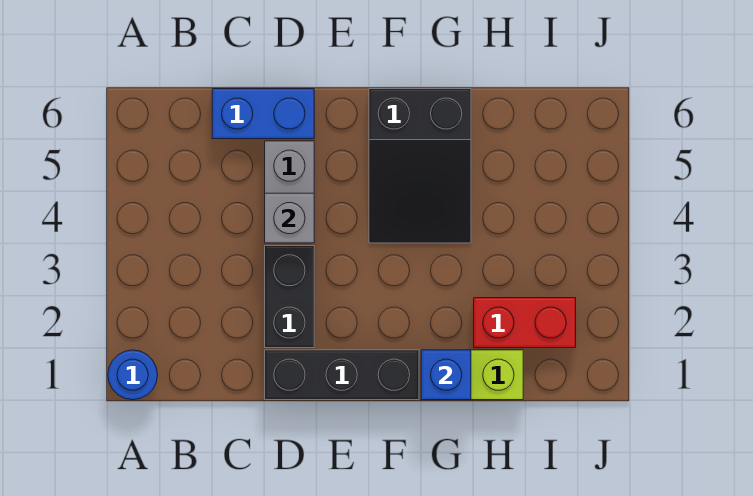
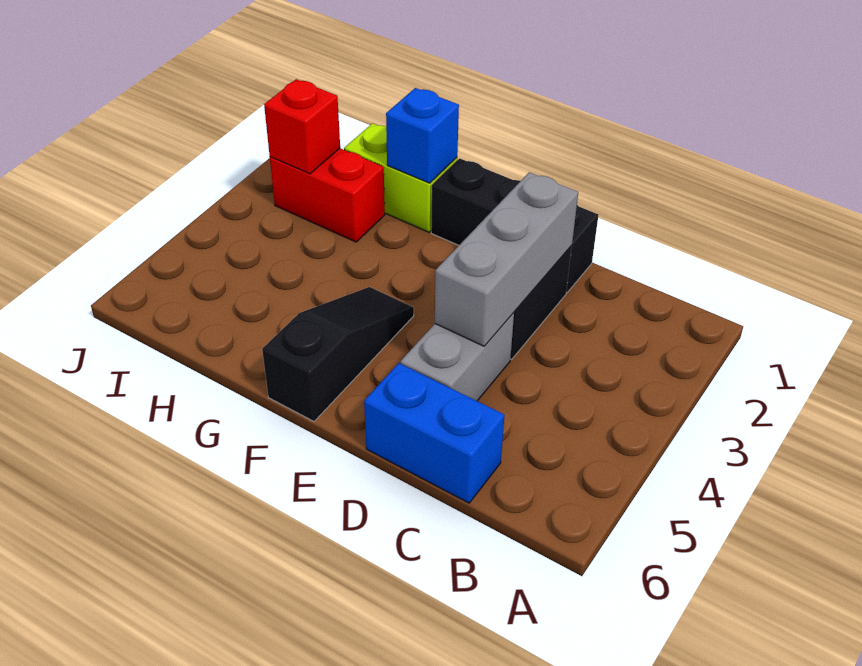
blue round brick A1 level 1 -> none
grey brick D4 level 2 -> grey brick D2:D4 level 2
black slope F4:G6 level 1 top 6 -> black slope F4:F6 level 1 top 6
none -> red brick I2 level 2

